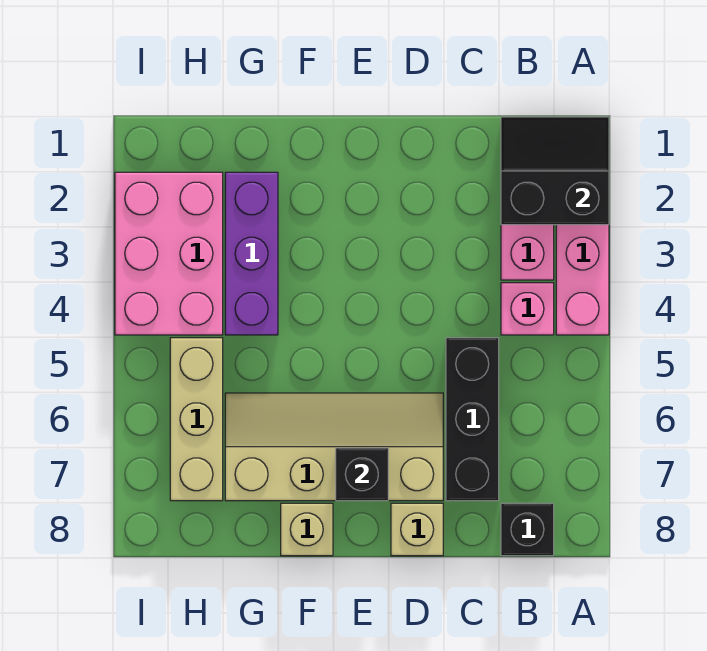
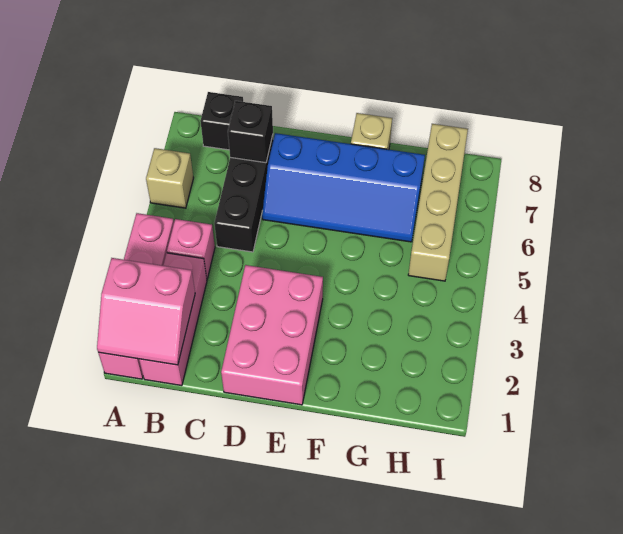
black slope A1:B2 level 2 top 2 -> pink slope A1:B2 level 2 top 2
tan slope D6:G7 level 1 top 7 -> blue slope D6:G7 level 1 top 7
tan brick D8 level 1 -> tan brick A6 level 1
black brick E7 level 2 -> black brick C7 level 2
purple brick G2:G4 level 1 -> none
pink brick H2:I4 level 1 -> pink brick D1:E3 level 1
tan brick H5:H7 level 1 -> tan brick H5:H8 level 1

